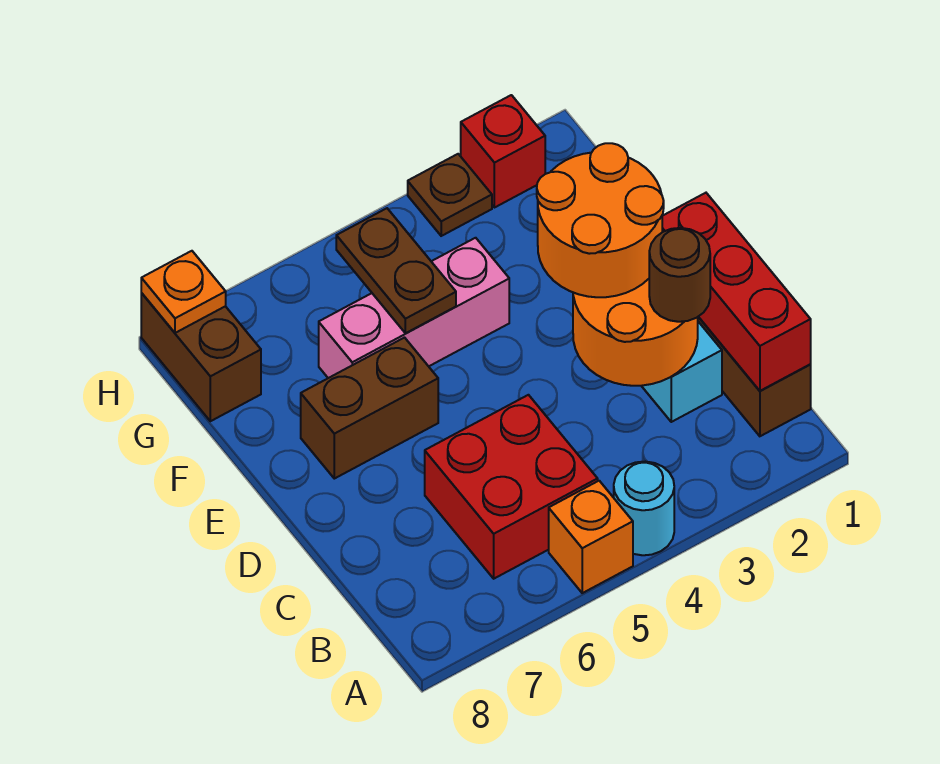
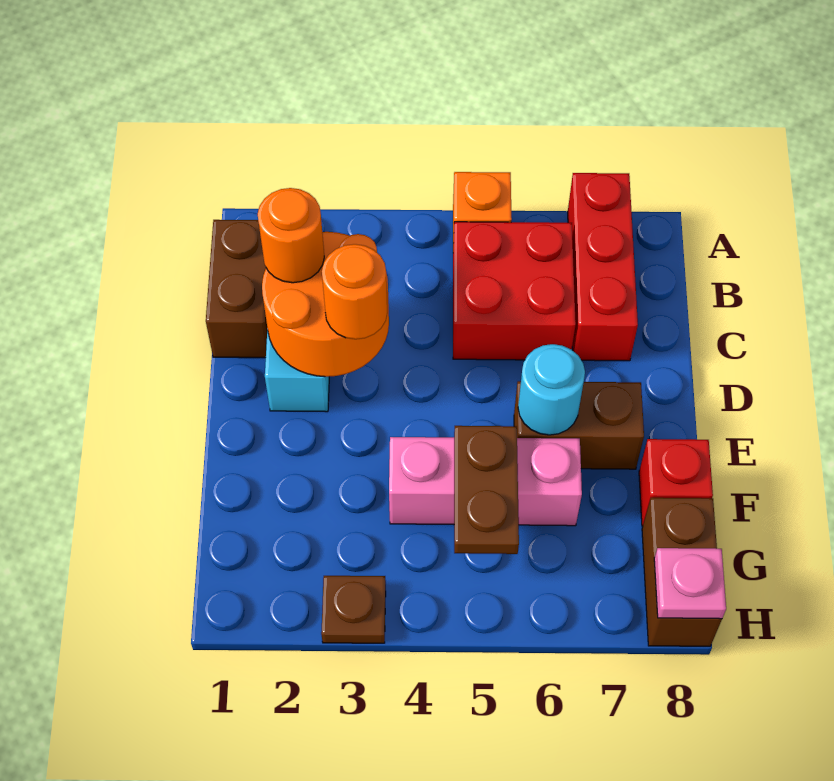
cyan round brick A4 level 1 -> cyan round brick E6 level 2
red brick B1:D1 level 2 -> red brick A7:C7 level 1
brown round brick C2 level 3 -> orange round brick C2 level 3
orange round brick D2:E3 level 3 -> orange round brick D3 level 3
red brick H2 level 1 -> red brick F8 level 1
orange plate H8 level 2 -> pink plate H8 level 2

